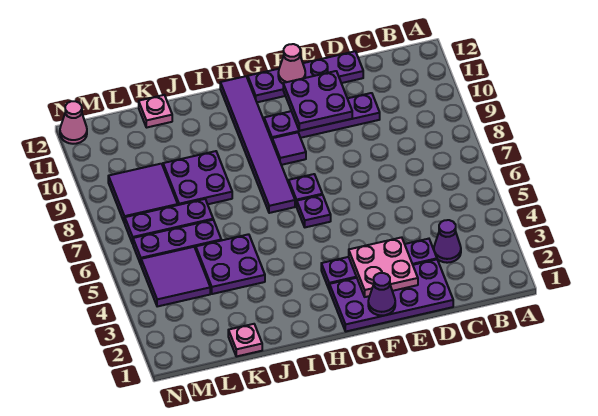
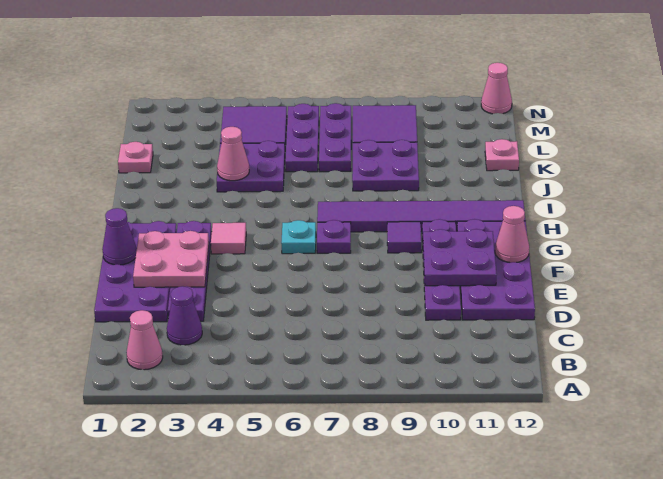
none -> pink cone B2 level 1
purple plate D12:G12 level 1 -> purple plate D11:G12 level 1
none -> pink tile G4 level 1
purple plate G6 level 1 -> cyan plate G6 level 1
none -> pink cone J4 level 2

